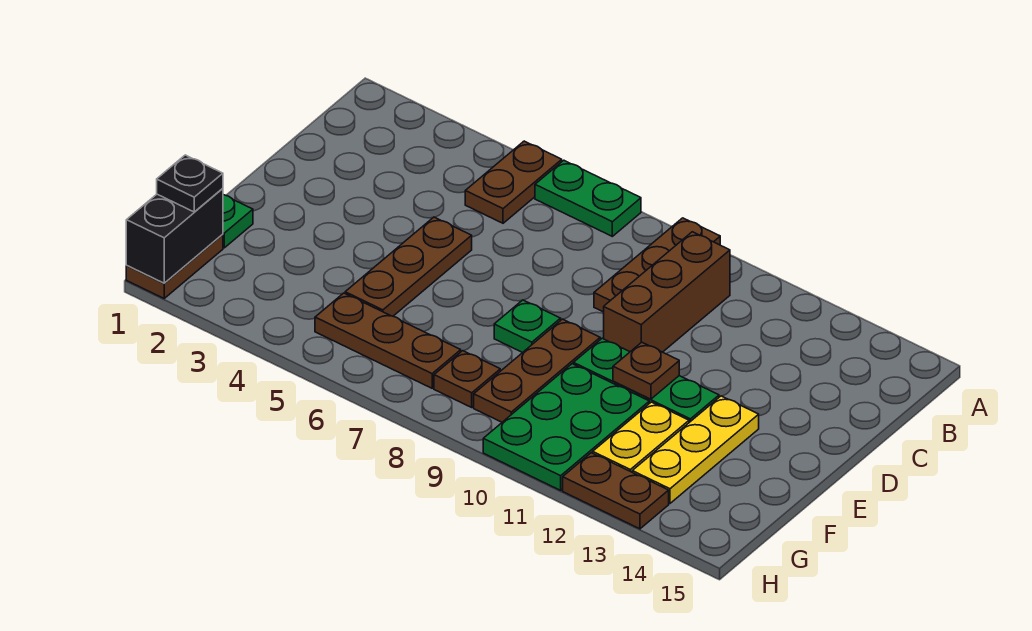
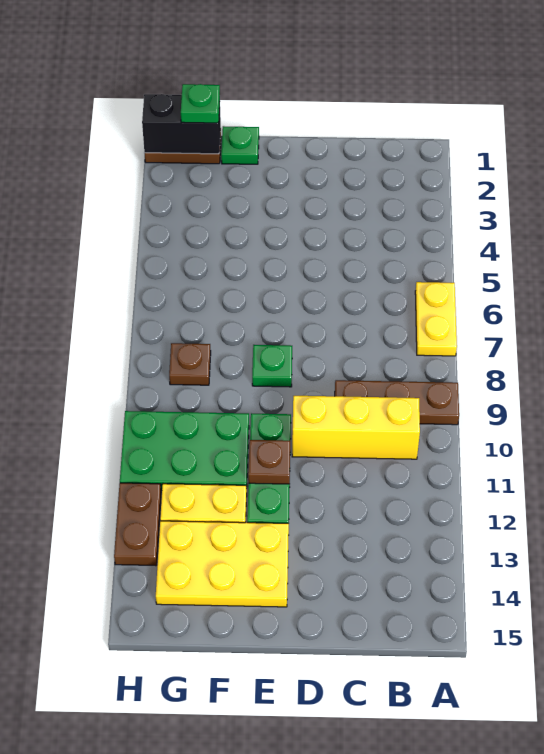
brown plate A5:B5 level 1 -> none
green plate A6:A7 level 1 -> yellow plate A6:A7 level 1
brown brick B10:D10 level 1 -> yellow brick B10:D10 level 1
brown plate D5:F5 level 1 -> none
brown plate E9:G9 level 1 -> none
yellow plate E13:G13 level 1 -> yellow plate E13:G14 level 1
black plate G1 level 3 -> green plate G1 level 3
brown plate G5:G7 level 1 -> none

